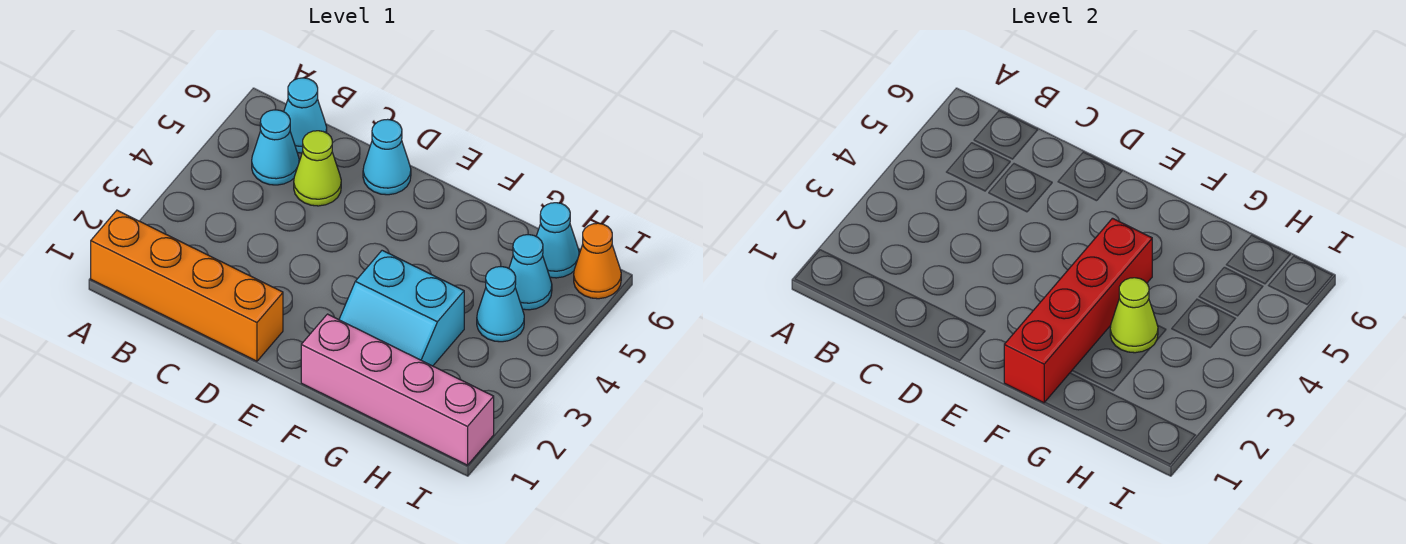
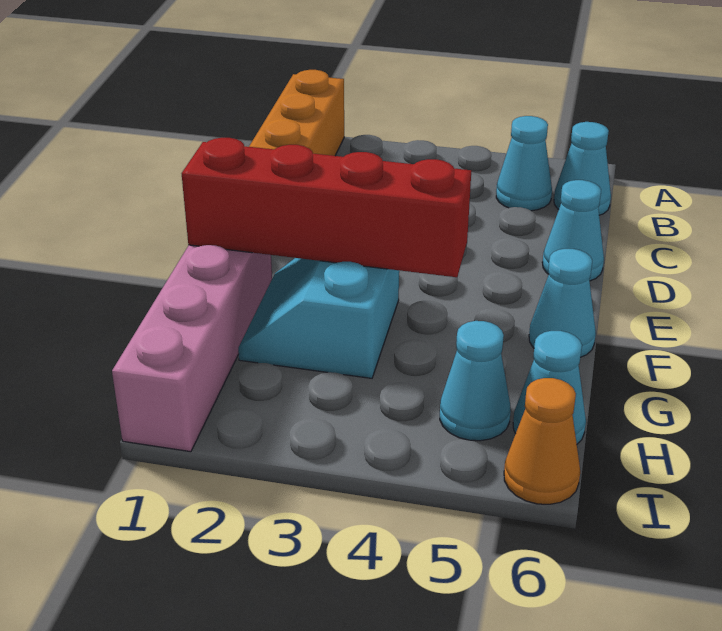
lime cone C5 level 1 -> none
lime cone G3 level 2 -> none
cyan cone H4 level 1 -> cyan cone F6 level 1

